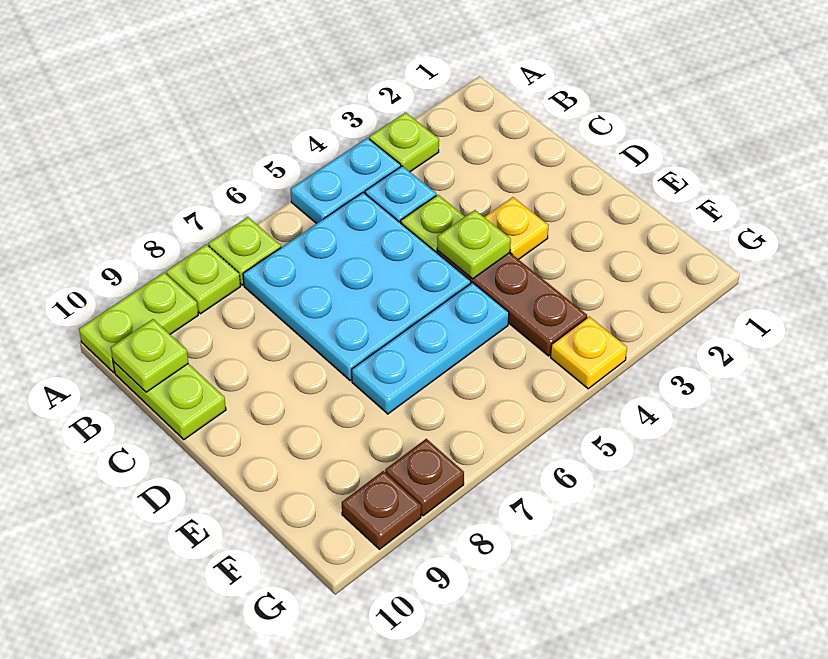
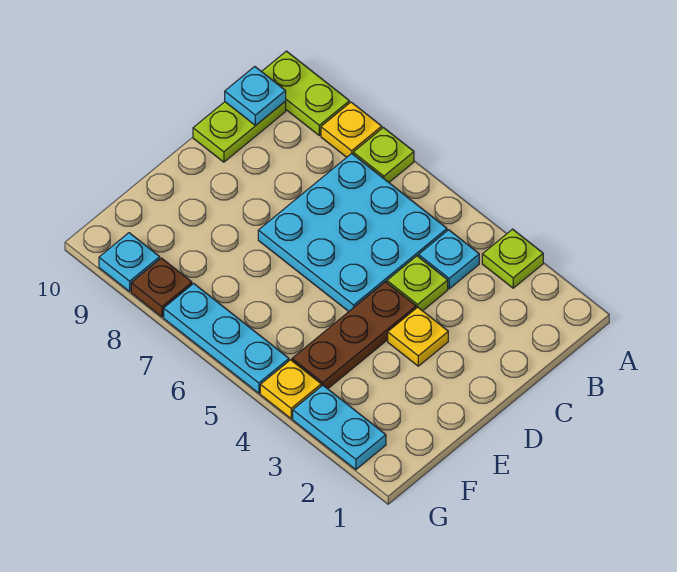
cyan plate A4:A5 level 1 -> cyan plate G2:G3 level 1
lime plate A8 level 1 -> yellow plate A8 level 1
lime plate B10 level 2 -> cyan plate B10 level 2
lime plate D4 level 2 -> none
cyan plate E5:E7 level 1 -> cyan plate G5:G7 level 1
brown plate G9 level 1 -> cyan plate G9 level 1

